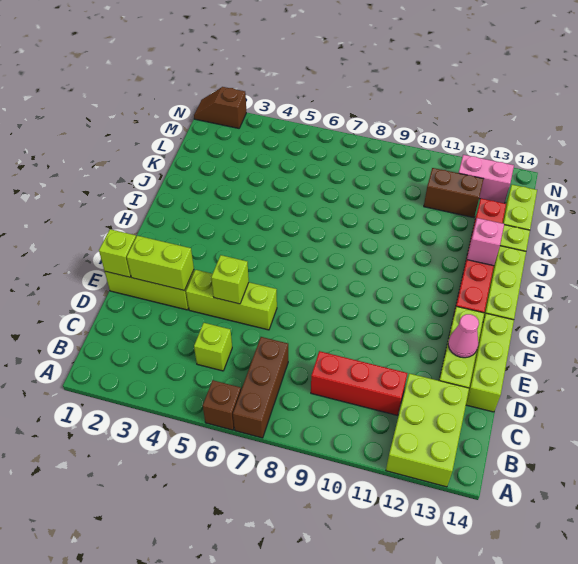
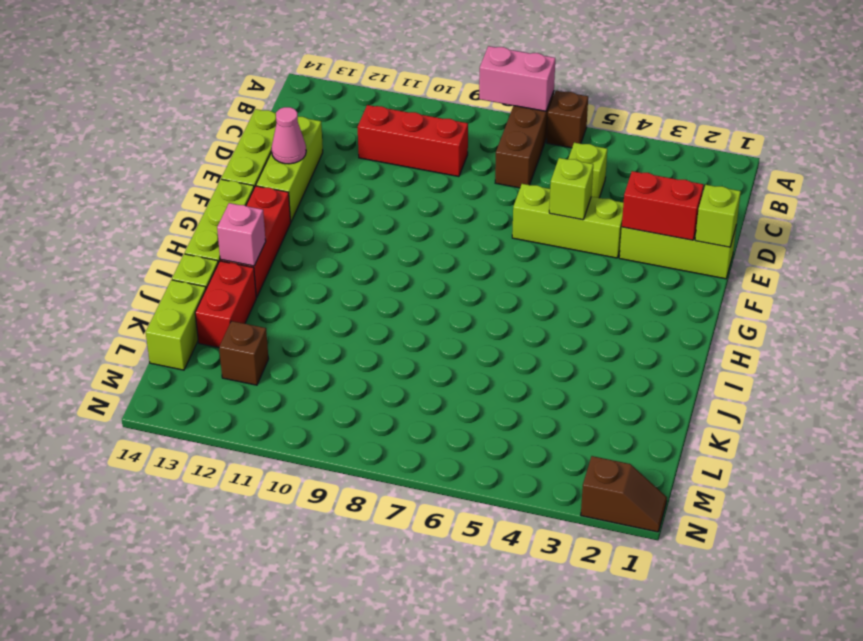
lime brick A12:C13 level 1 -> none
lime brick E2:E3 level 2 -> red brick E2:E3 level 2
brown brick L11:L12 level 1 -> brown brick L12 level 1
pink brick M12:M13 level 1 -> pink brick A7:A8 level 2

